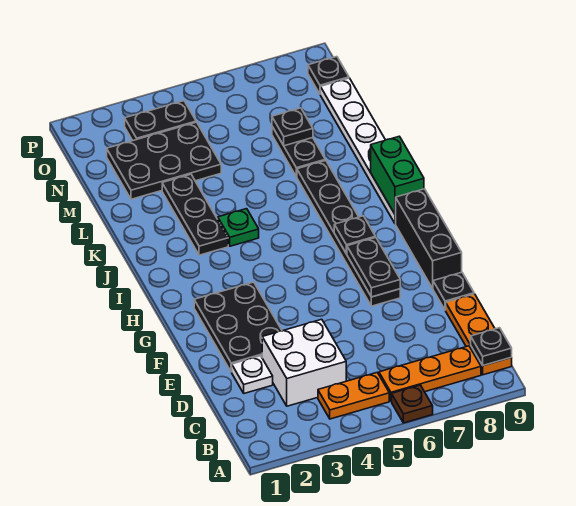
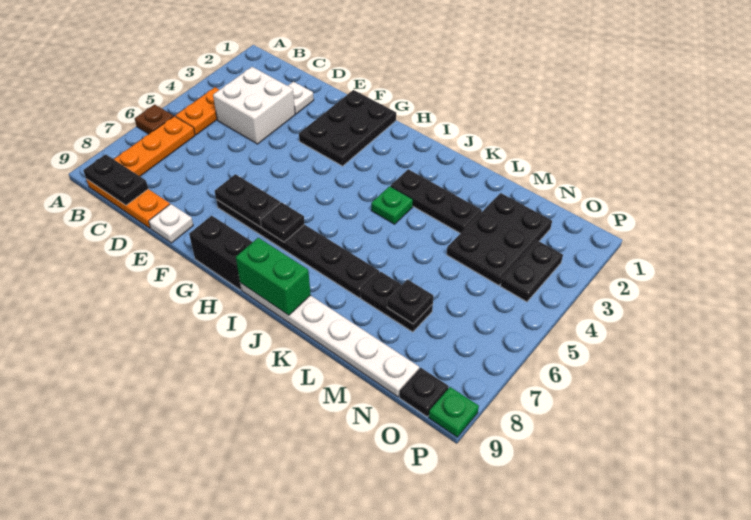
black plate B9 level 2 -> black plate B9:C9 level 2
black plate E2:G3 level 1 -> black plate F1:G3 level 1
black plate E9 level 1 -> white plate E9 level 1
black brick F9:H9 level 1 -> black brick G9:H9 level 1
none -> green plate P9 level 1

